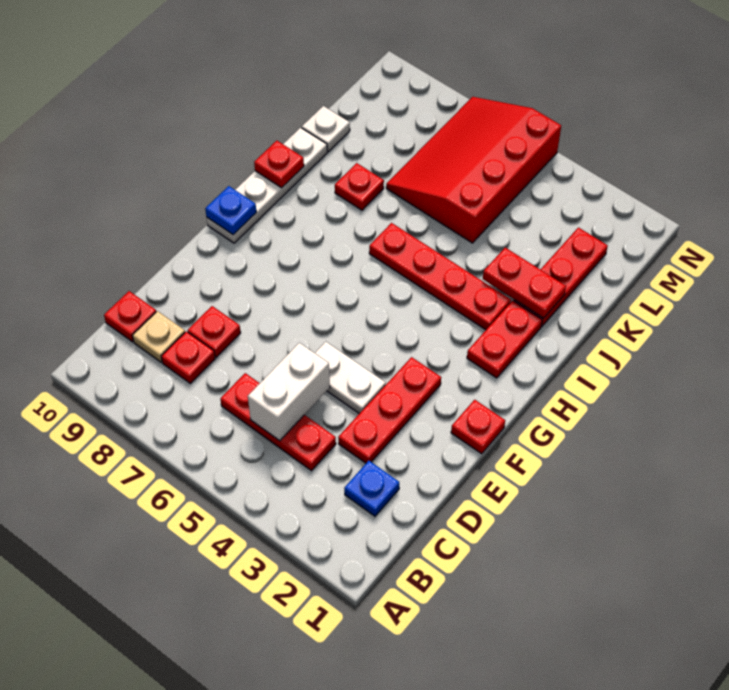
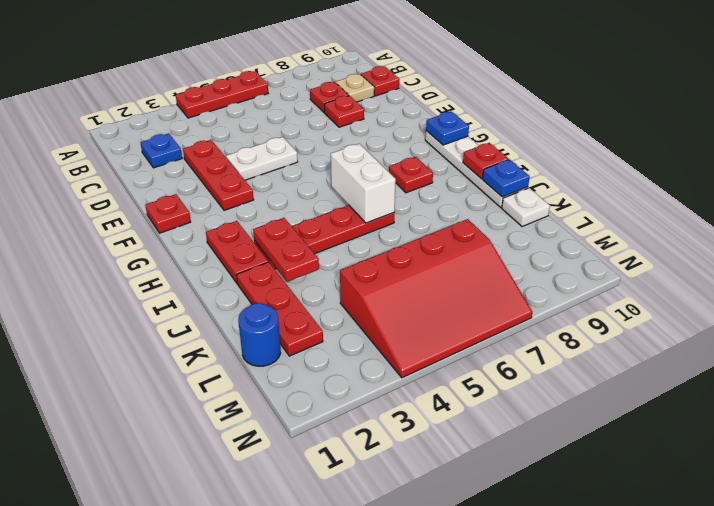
red plate C4:C6 level 1 -> red plate A4:A6 level 1
white brick C5:D5 level 2 -> white brick H6:I6 level 2
red plate J2:J3 level 2 -> red plate I3:J3 level 2
red plate J8 level 1 -> red plate H8 level 1
none -> blue plate J10 level 2
red slope K5:N7 level 1 top 5 -> red slope L4:N7 level 1 top L
none -> blue round brick L1 level 1

